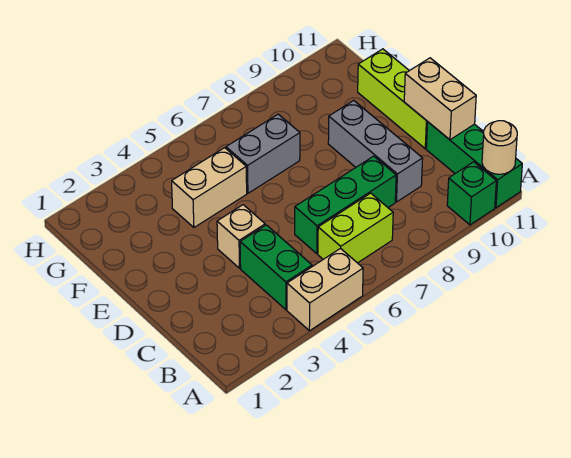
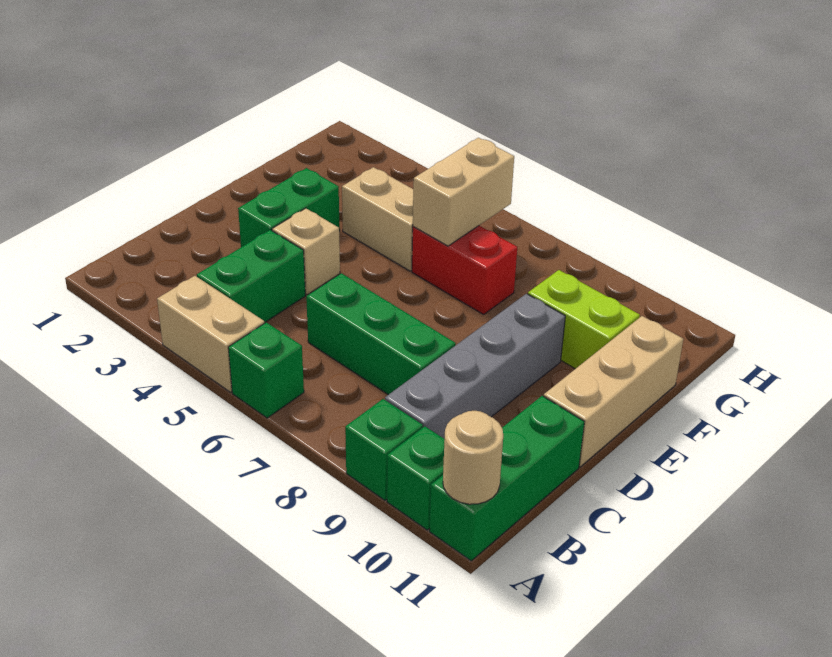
none -> green brick A6 level 1
none -> green brick A9 level 1
lime brick B6:B7 level 1 -> lime brick F9:F10 level 1
grey brick C9:E9 level 1 -> grey brick B9:E9 level 1
tan brick C11:D11 level 2 -> tan brick F6:G6 level 2
none -> green brick D3:E3 level 1
lime brick D11:F11 level 1 -> tan brick D11:F11 level 1
grey brick F6:F7 level 1 -> red brick F6:F7 level 1

